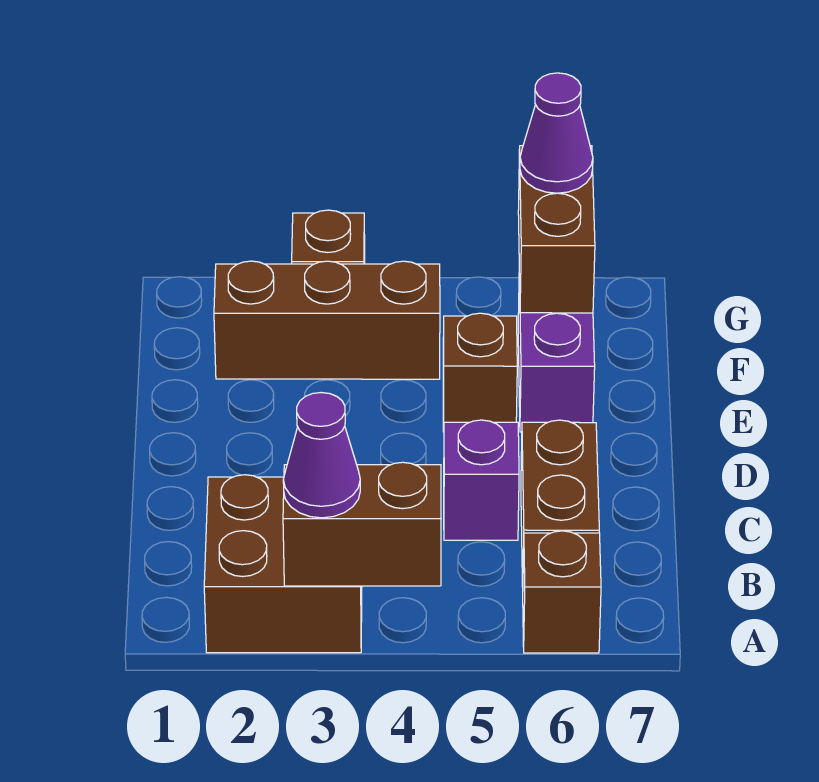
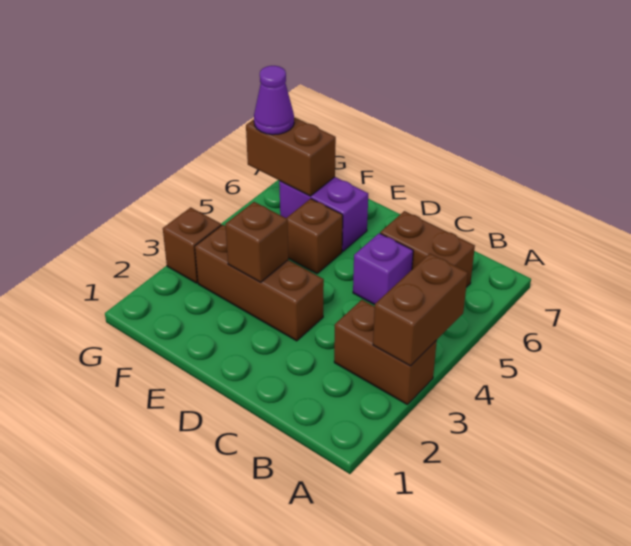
brown brick A2:B3 level 1 -> brown brick A3:B3 level 1
purple cone A3 level 3 -> none
brown brick A6 level 1 -> brown brick E3 level 2
brown brick F2:F4 level 1 -> brown brick D3:F3 level 1

